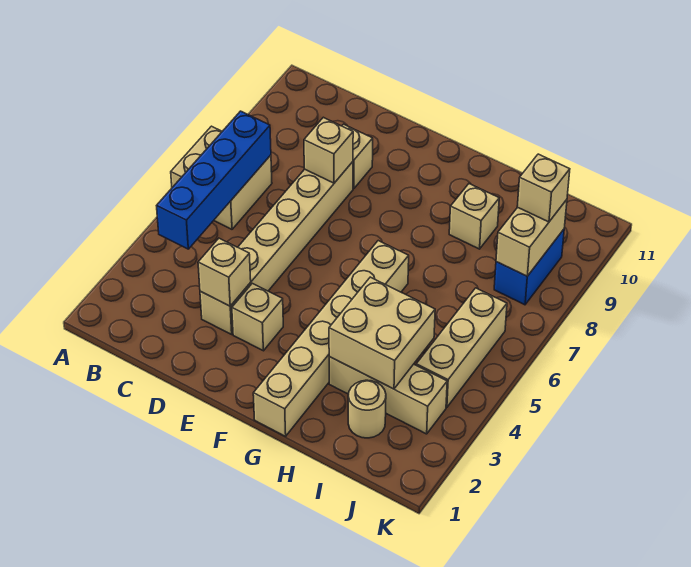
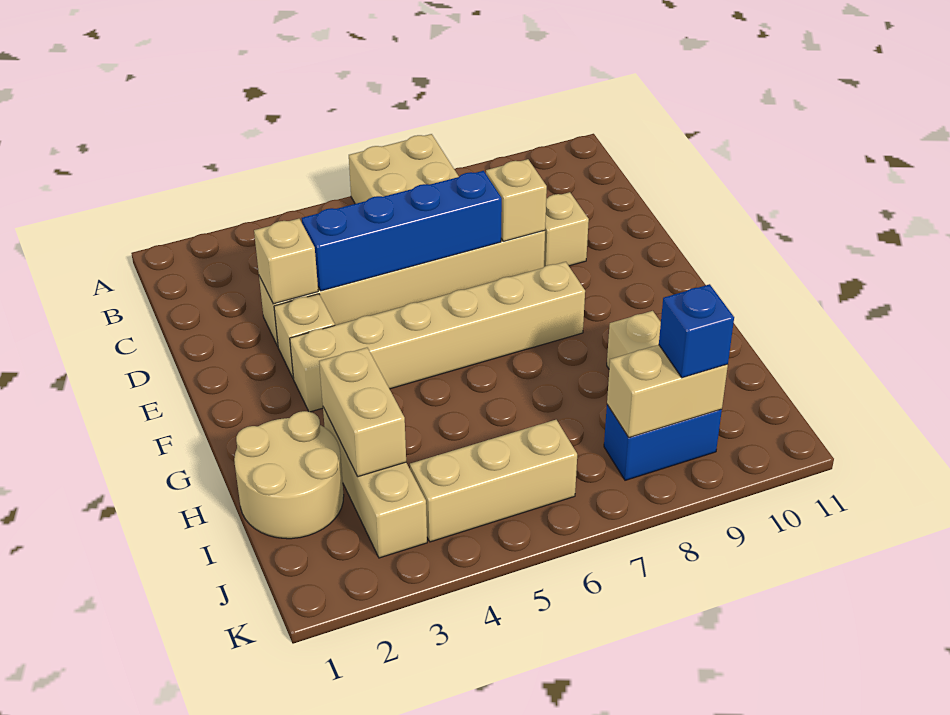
blue brick B4:B7 level 2 -> blue brick D4:D7 level 2
tan brick G1:G6 level 1 -> tan brick F3:F8 level 1
tan brick H3:I4 level 2 -> tan brick H3:I3 level 2
tan round brick I2 level 1 -> tan round brick H1:I2 level 1
tan brick J9 level 3 -> blue brick J9 level 3

